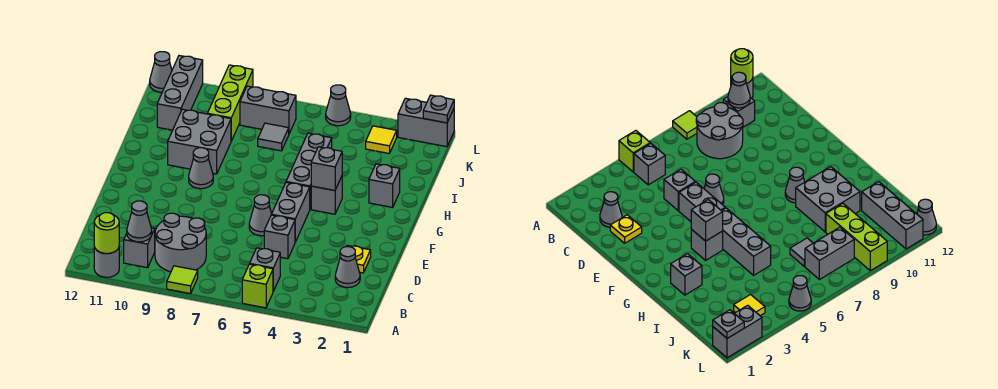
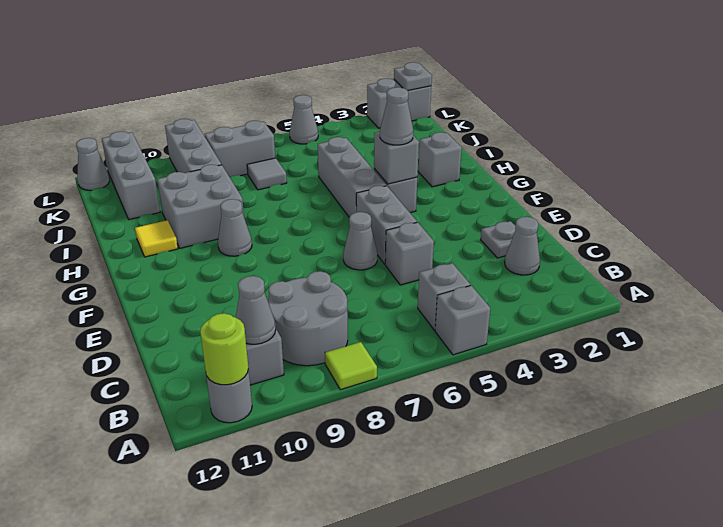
lime brick A5 level 1 -> grey brick A5 level 1
yellow plate D2 level 1 -> grey plate D2 level 1
none -> grey cone G4 level 3
lime brick J9:L9 level 1 -> grey brick J9:L9 level 1
yellow tile K3 level 1 -> yellow tile H11 level 1

